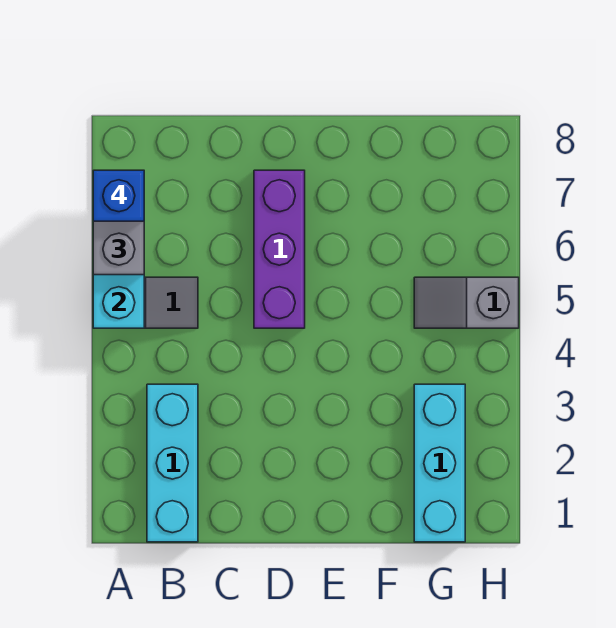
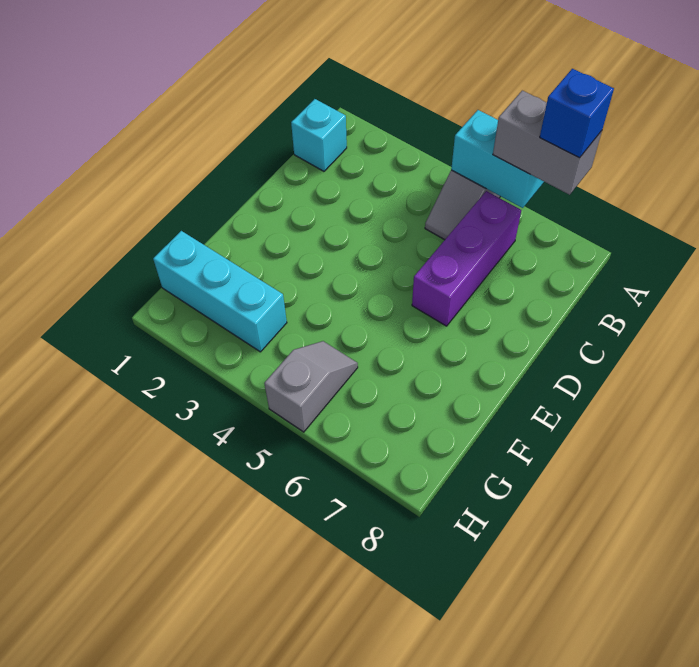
cyan brick B1:B3 level 1 -> cyan brick B1 level 1
purple brick D5:D7 level 1 -> purple brick B6:D6 level 1

